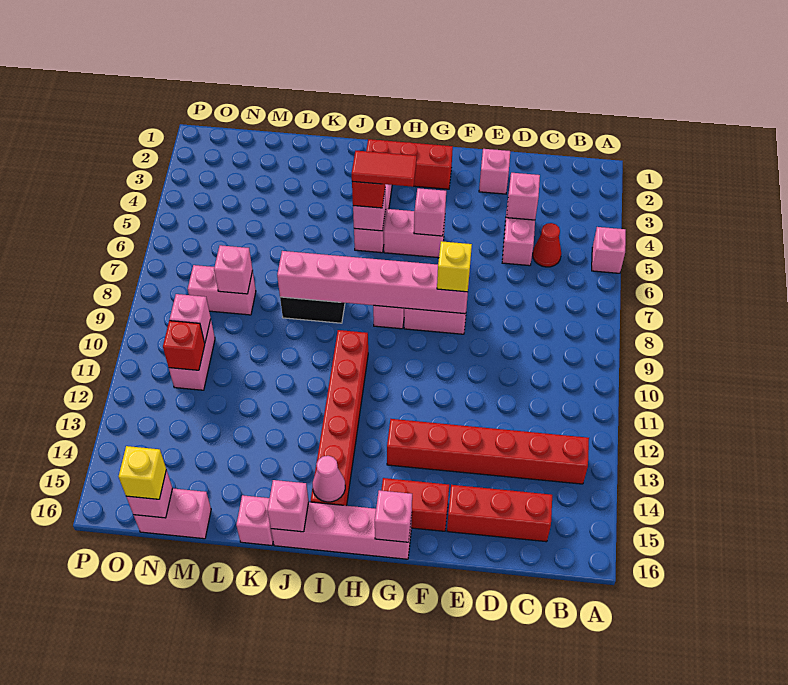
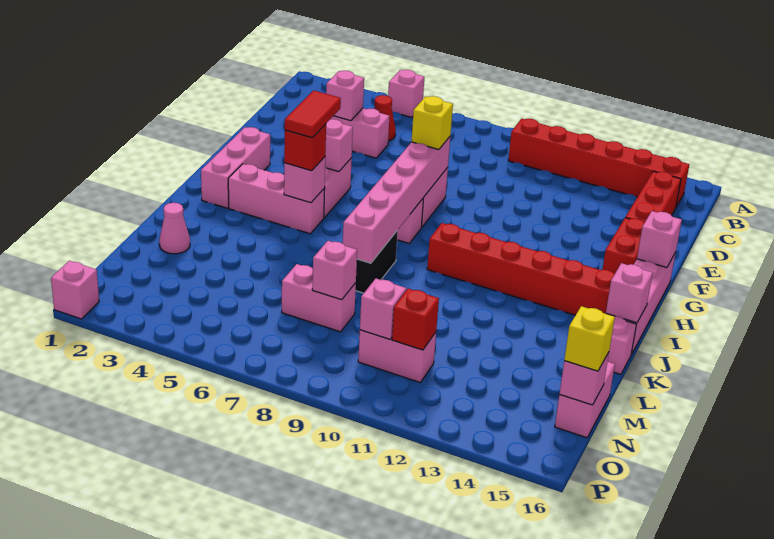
red brick B13:G13 level 1 -> red brick B10:B15 level 1
pink brick E2 level 1 -> pink brick P1 level 1
red brick G2:I2 level 1 -> pink brick G2:I2 level 1
pink cone I15 level 2 -> pink cone L2 level 1
pink brick M8:N8 level 1 -> pink brick M7:M8 level 1

